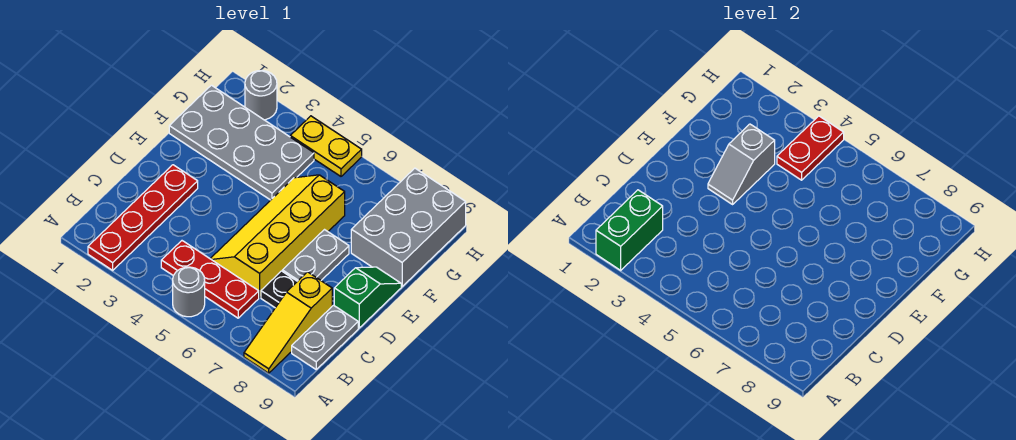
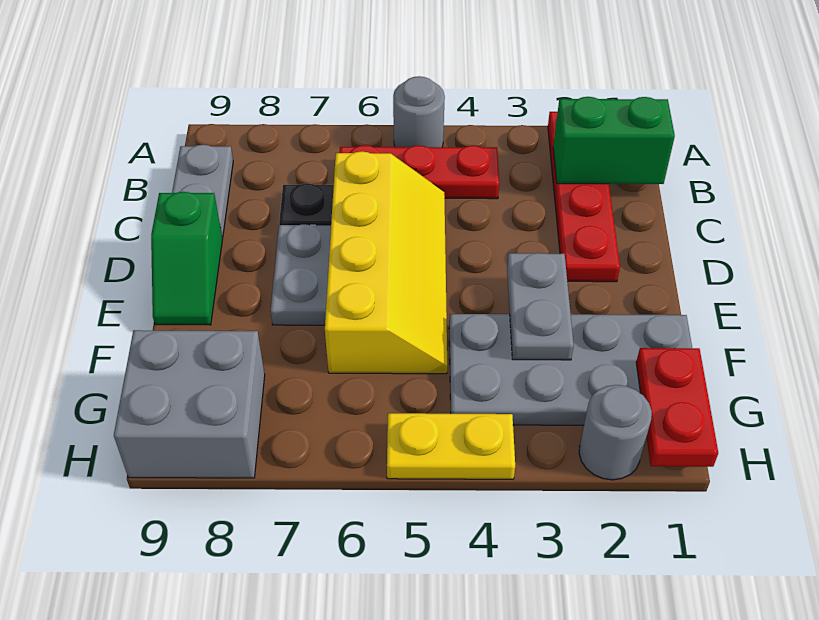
green brick A2:B2 level 2 -> green brick B1:B2 level 2
yellow slope A8:C8 level 1 top C -> none
grey slope E3:F3 level 2 top F -> grey plate E3:F3 level 2
grey brick F8:H9 level 1 -> grey brick G8:H9 level 1
red plate G4:H4 level 2 -> red plate G1:H1 level 2

